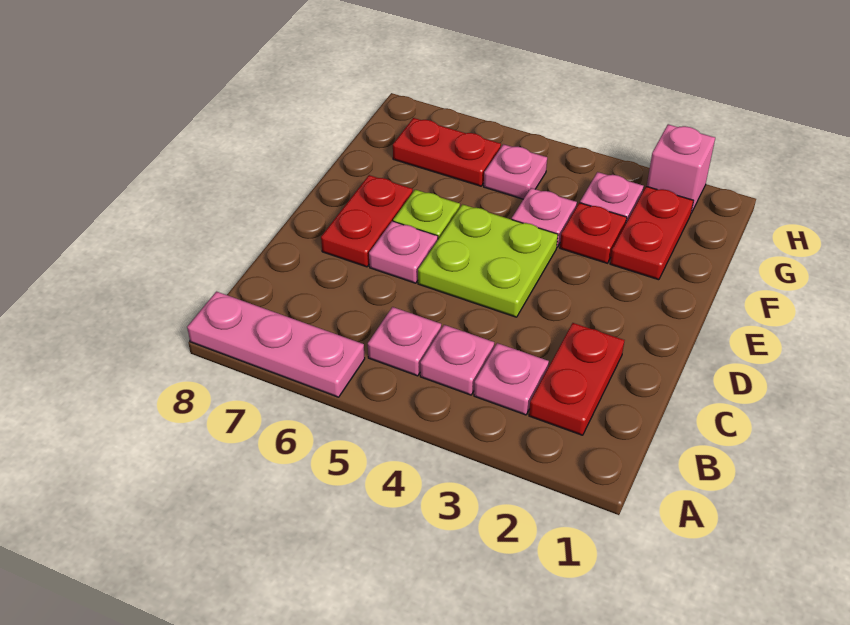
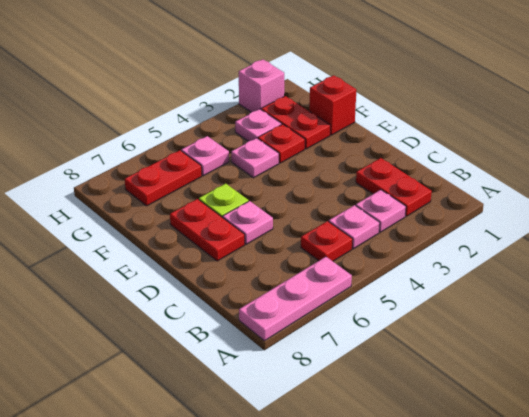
pink plate B5 level 1 -> red plate B5 level 1
lime plate D4:E5 level 1 -> none
none -> red brick F1 level 1

